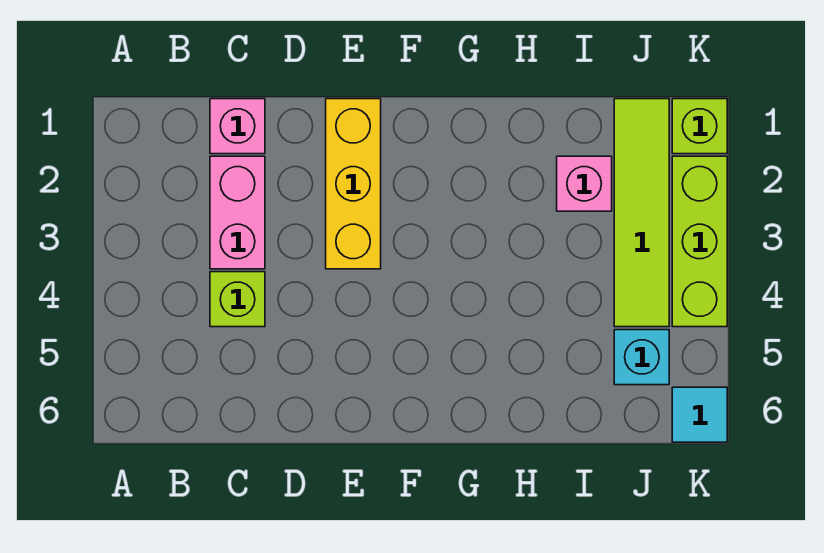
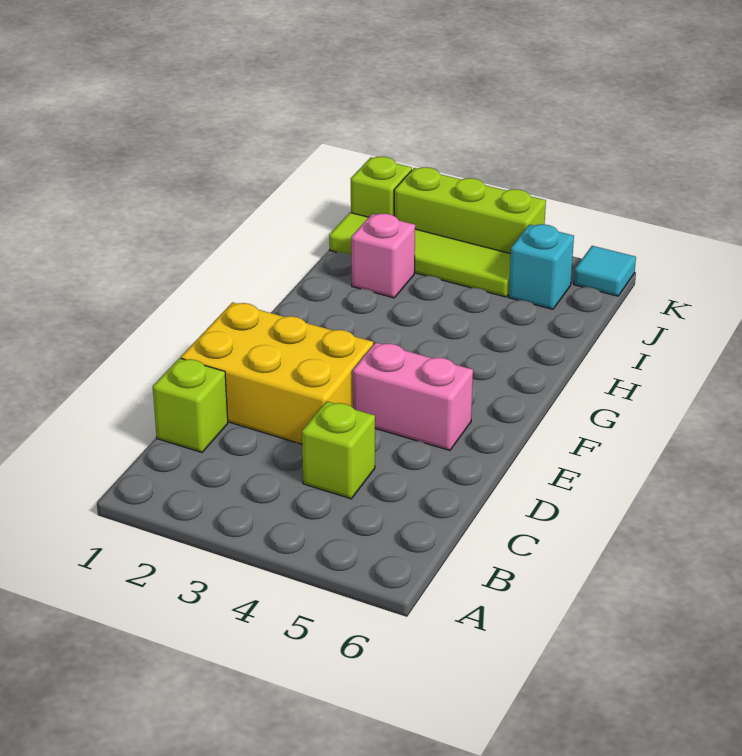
pink brick C1 level 1 -> lime brick C1 level 1
pink brick C2:C3 level 1 -> pink brick E4:E5 level 1
yellow brick E1:E3 level 1 -> yellow brick D1:E3 level 1

